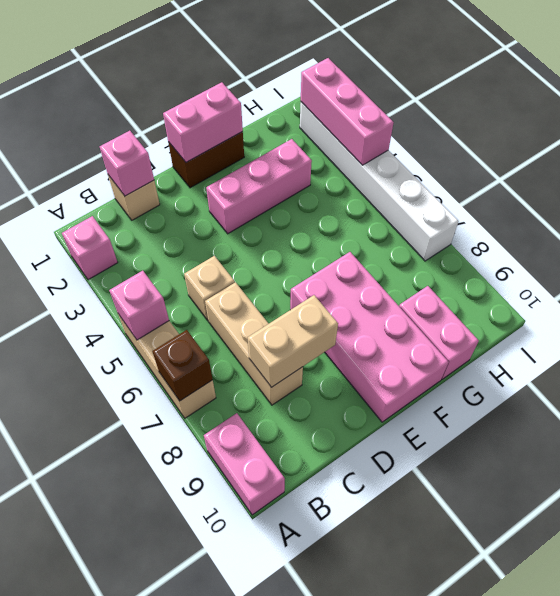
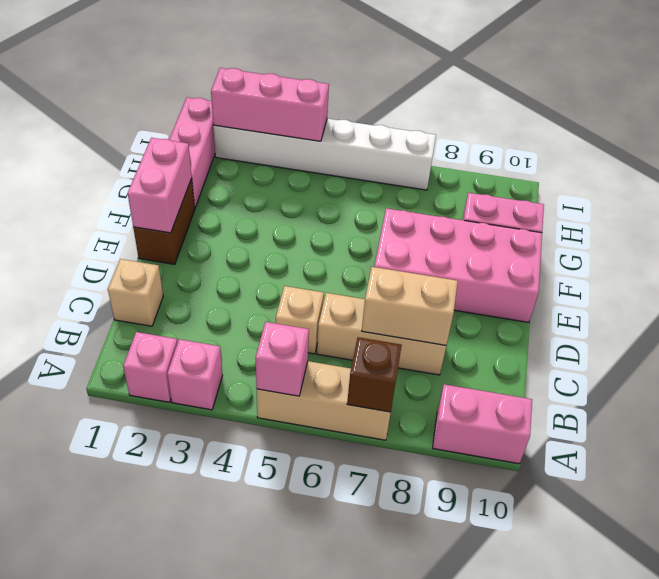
pink brick C1 level 2 -> pink brick A3 level 1
tan brick C8:D8 level 2 -> tan brick C7:C8 level 2
pink brick E3:G3 level 1 -> pink brick G1:I1 level 1

